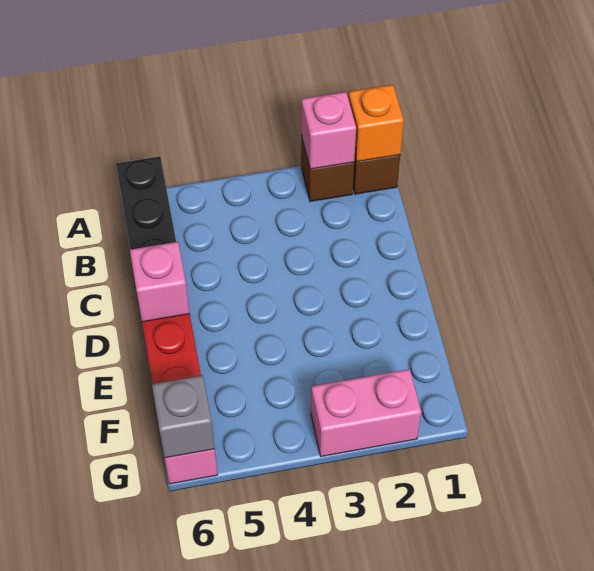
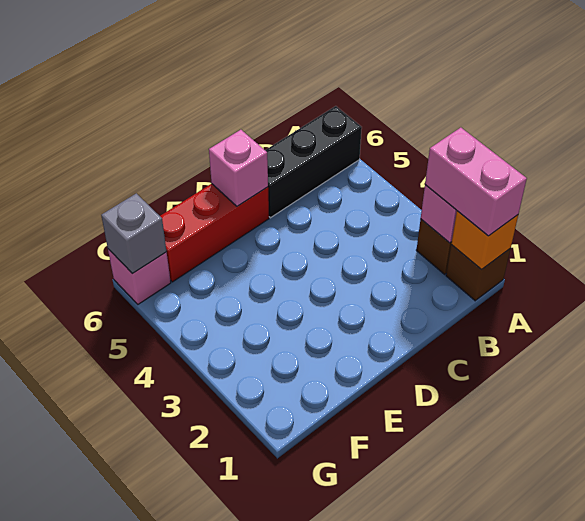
pink brick G2:G3 level 1 -> pink brick A1:A2 level 3

